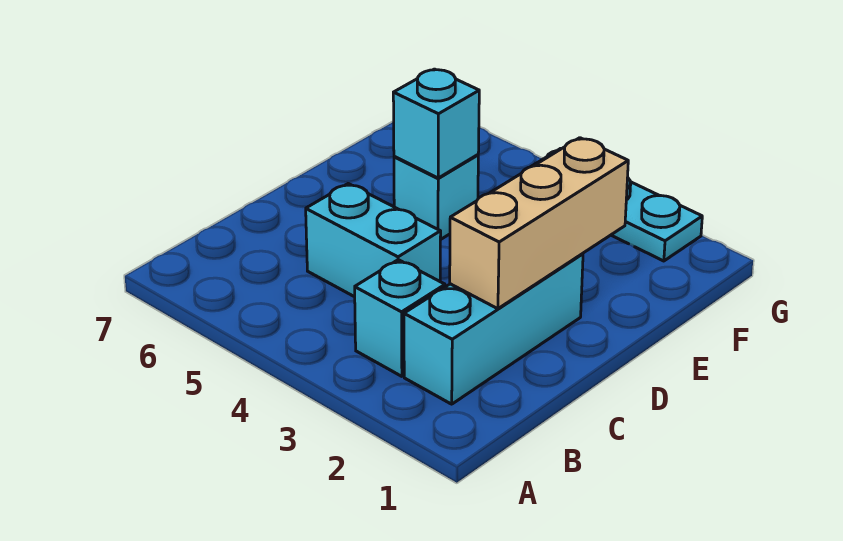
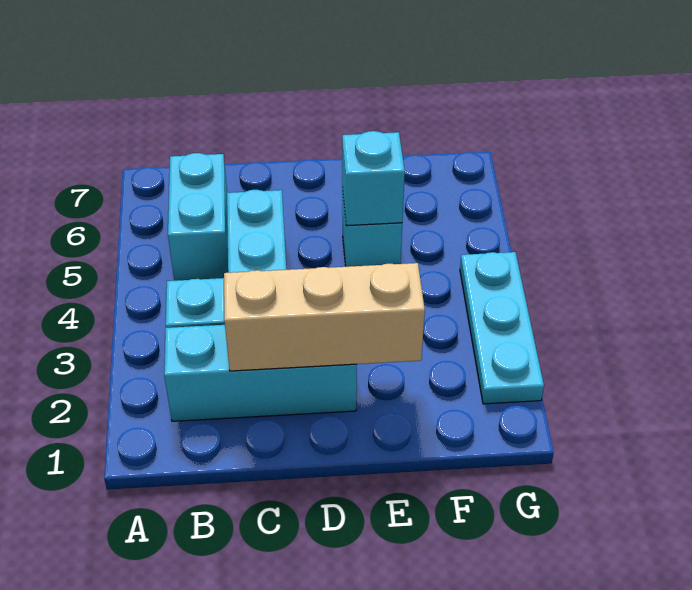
none -> cyan brick B5:B6 level 1

